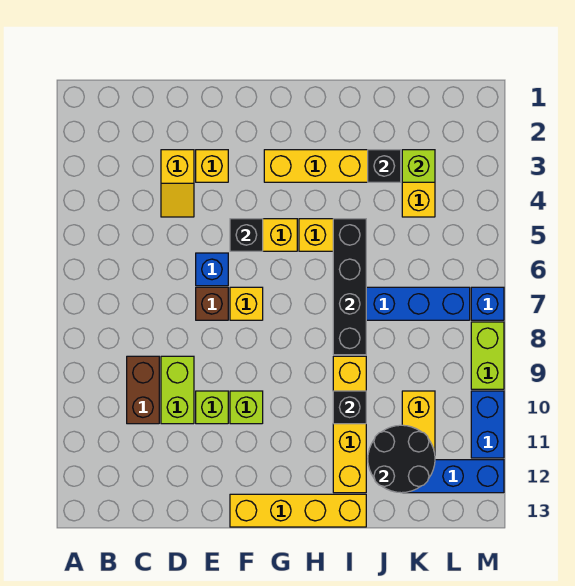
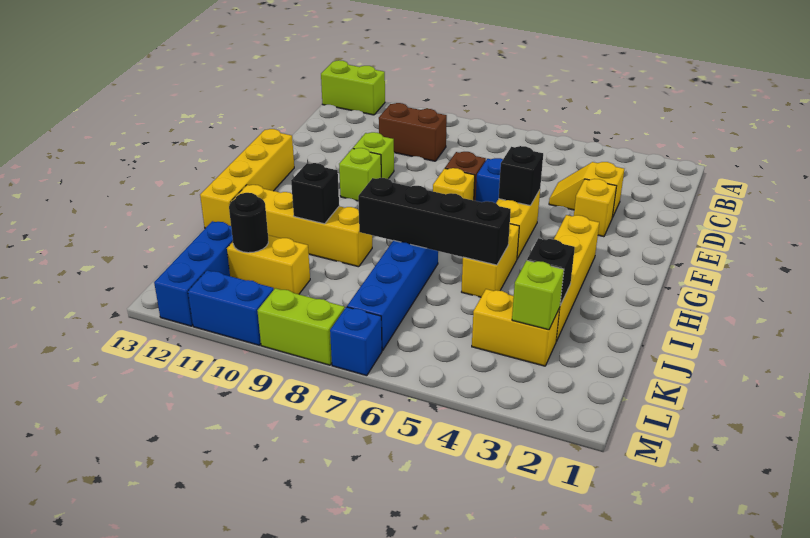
lime brick D9:D10 level 1 -> lime brick A12:A13 level 1
black round brick J11:K12 level 2 -> black round brick K11 level 2

